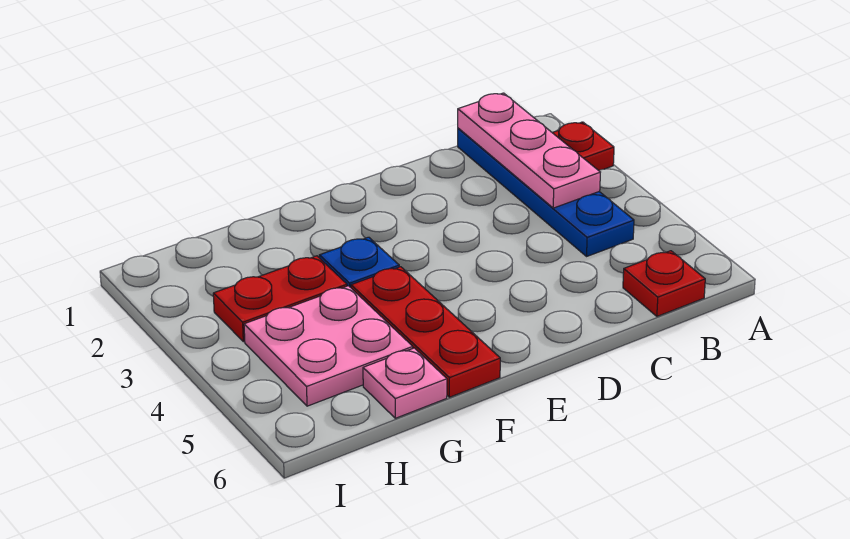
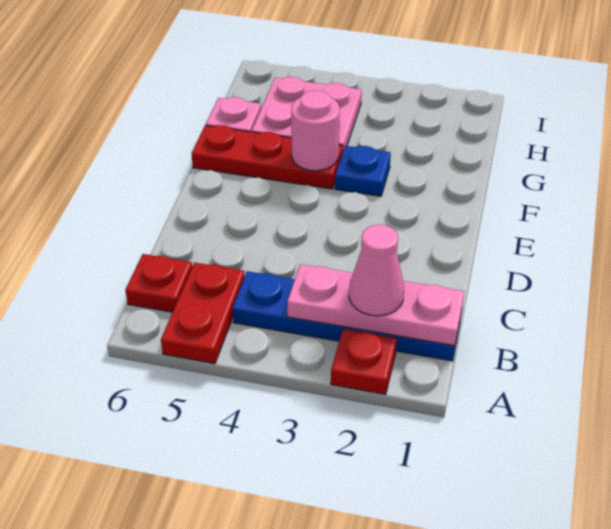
none -> pink cone B2 level 3
none -> pink round brick F4 level 2
red plate G3:H3 level 1 -> red plate A5:B5 level 1

